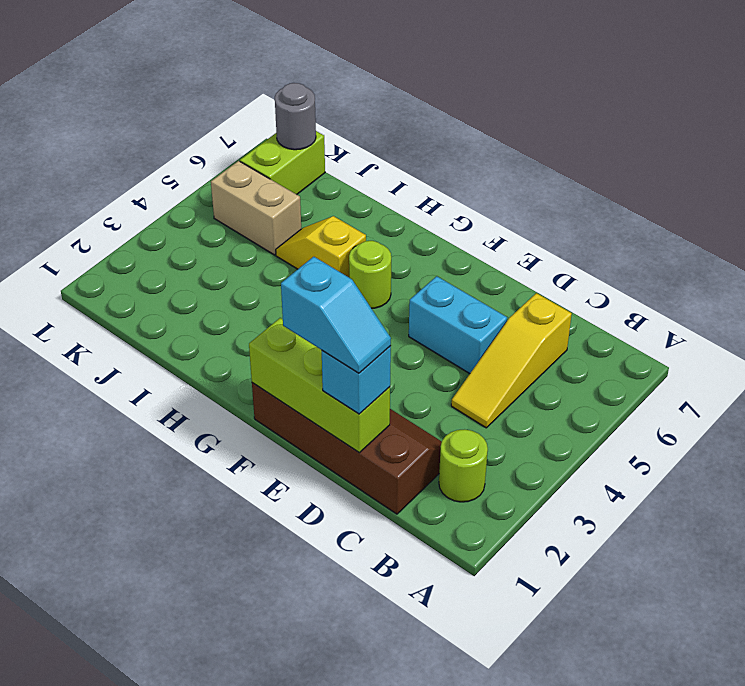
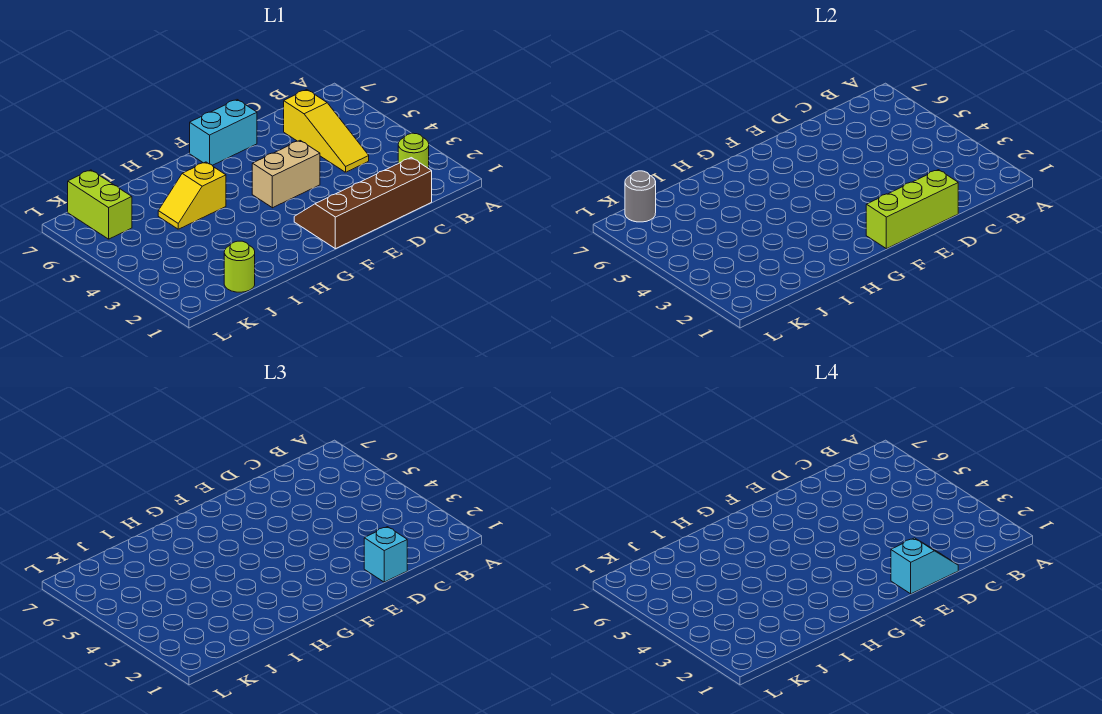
cyan brick D5:E5 level 1 -> cyan brick E7:F7 level 1
lime round brick G5 level 1 -> lime round brick J1 level 1
tan brick J5:K5 level 1 -> tan brick E4:F4 level 1

